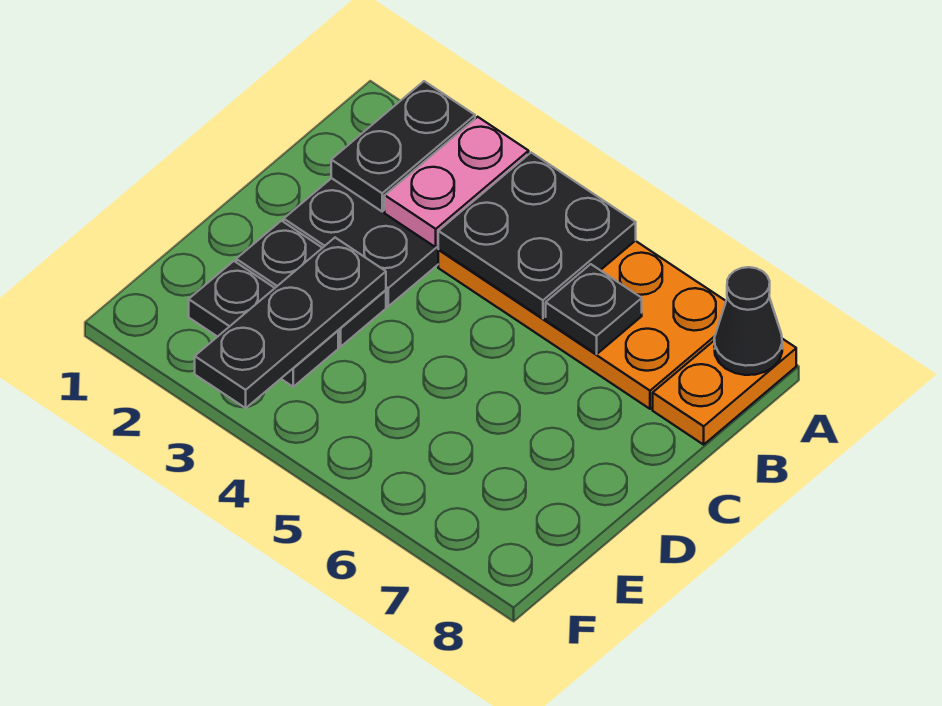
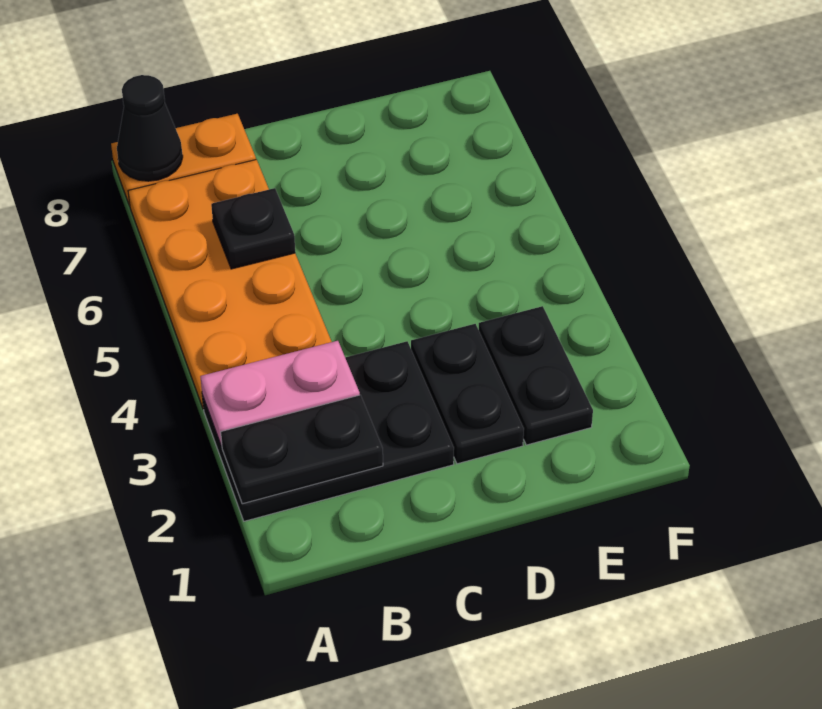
black plate A4:B5 level 2 -> none
black plate D3:F3 level 2 -> none

